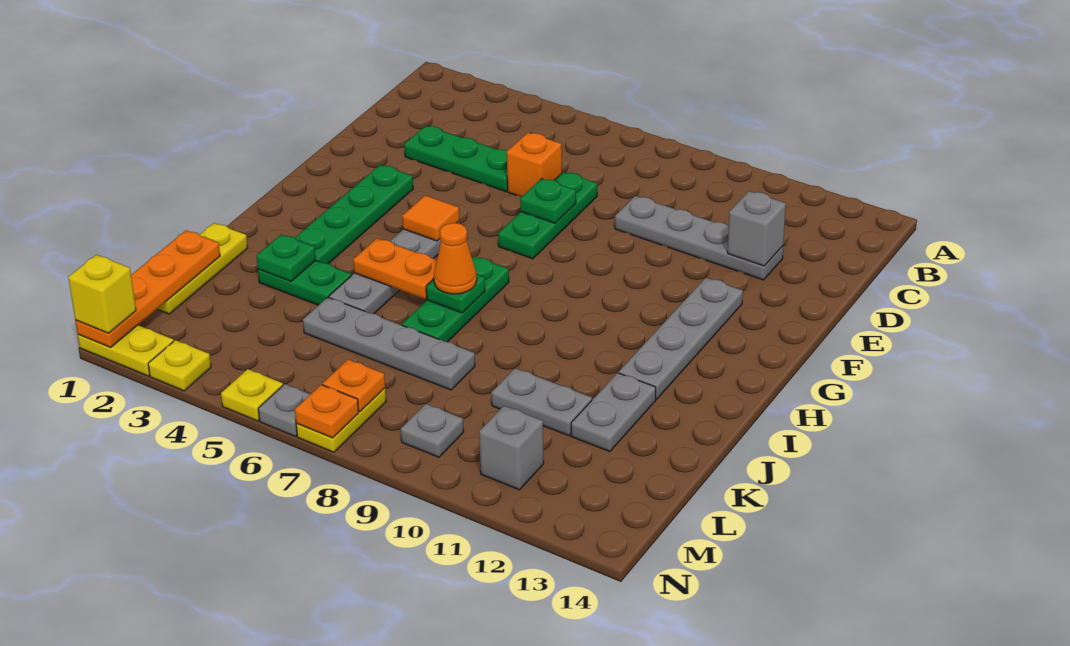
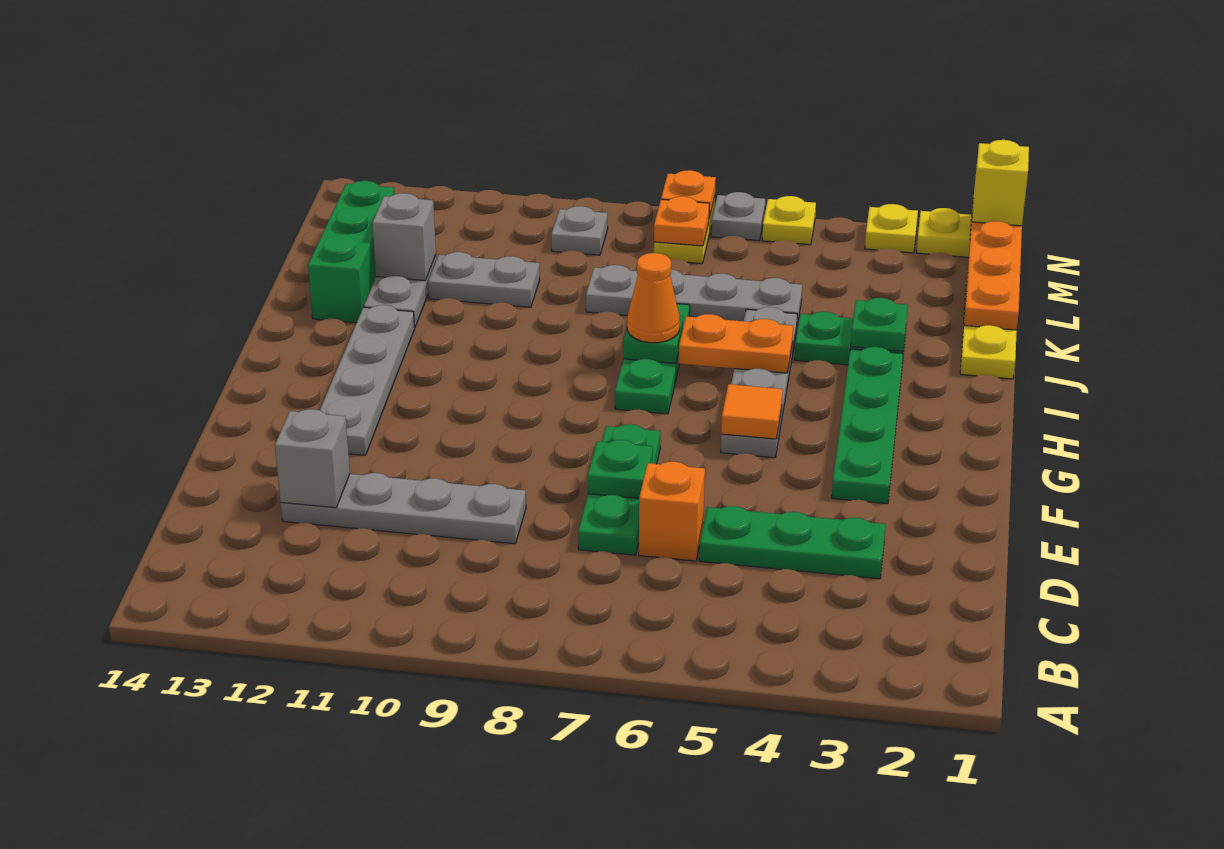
none -> green brick J13:L13 level 1
grey brick M11 level 1 -> grey brick K12 level 2

